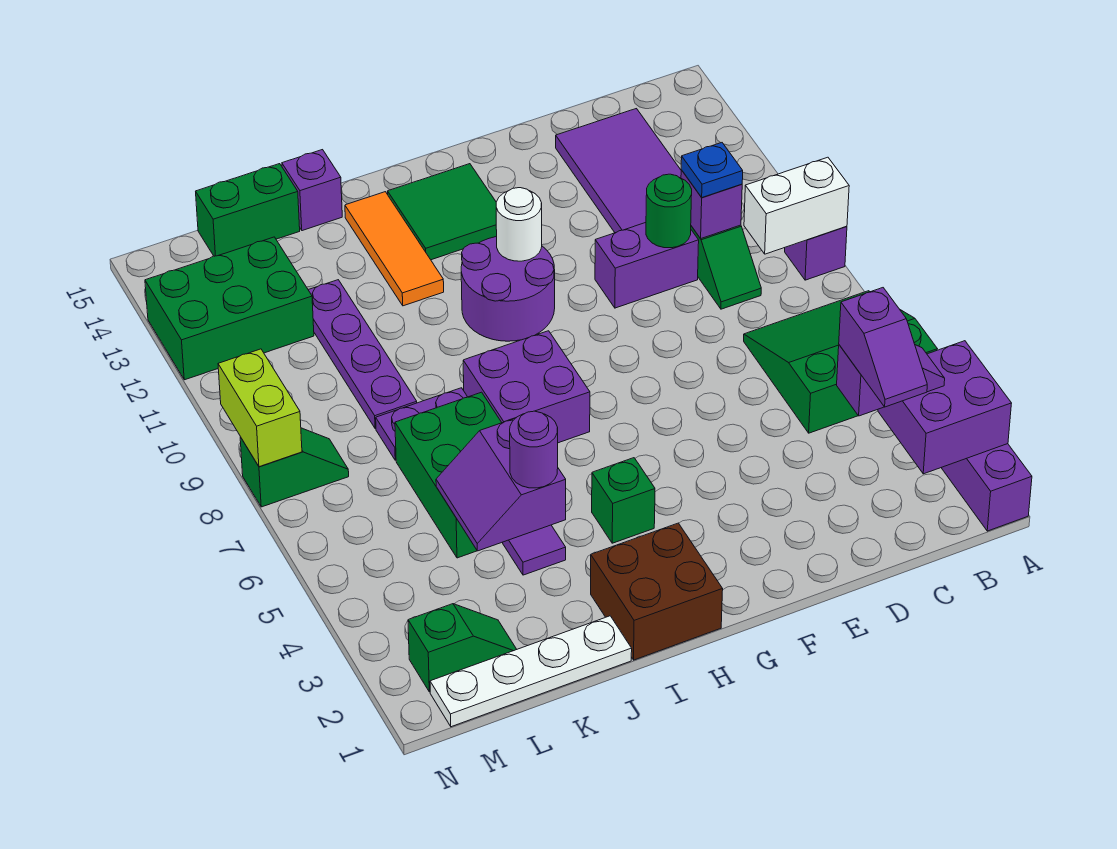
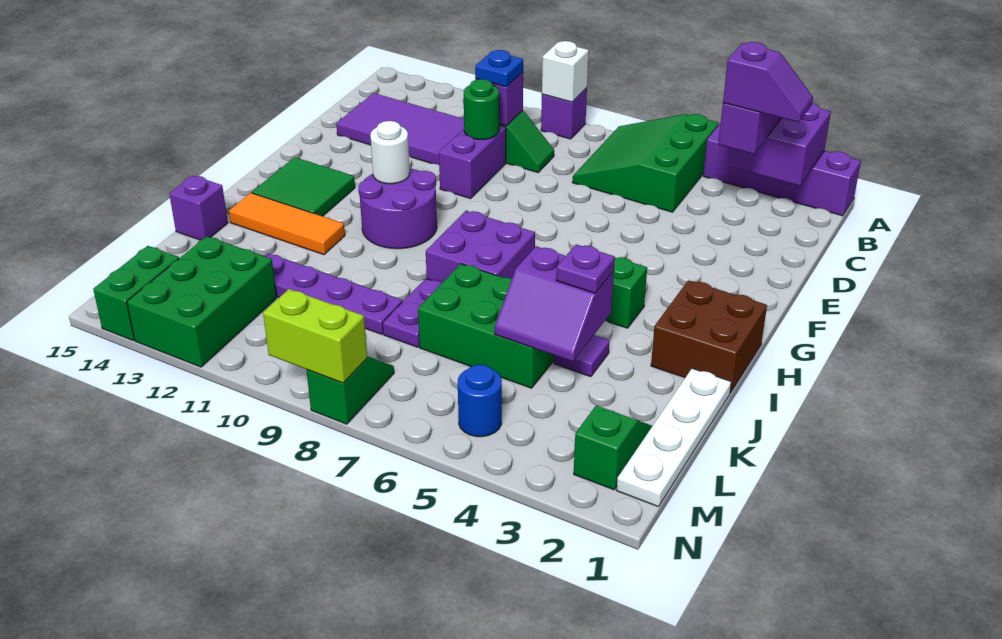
white brick A9:B9 level 2 -> white brick A9 level 2
purple round brick J4 level 3 -> purple plate J4 level 3
green brick K15:L15 level 1 -> green brick M14:N14 level 1
none -> blue round brick M5 level 1

